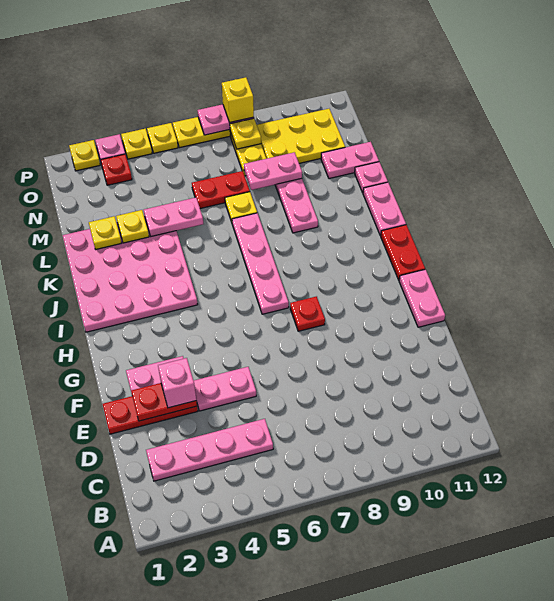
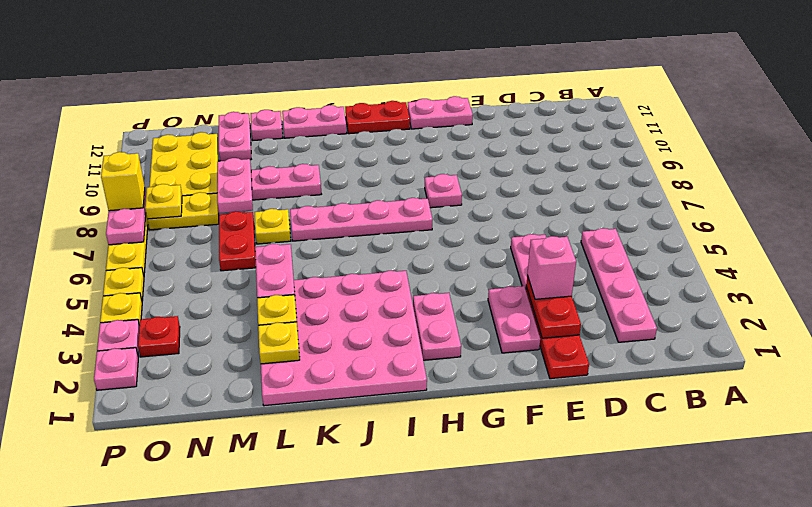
red plate G8 level 1 -> pink plate G8 level 1
none -> pink plate H2:H3 level 1
yellow plate P2 level 1 -> pink plate P2 level 1

